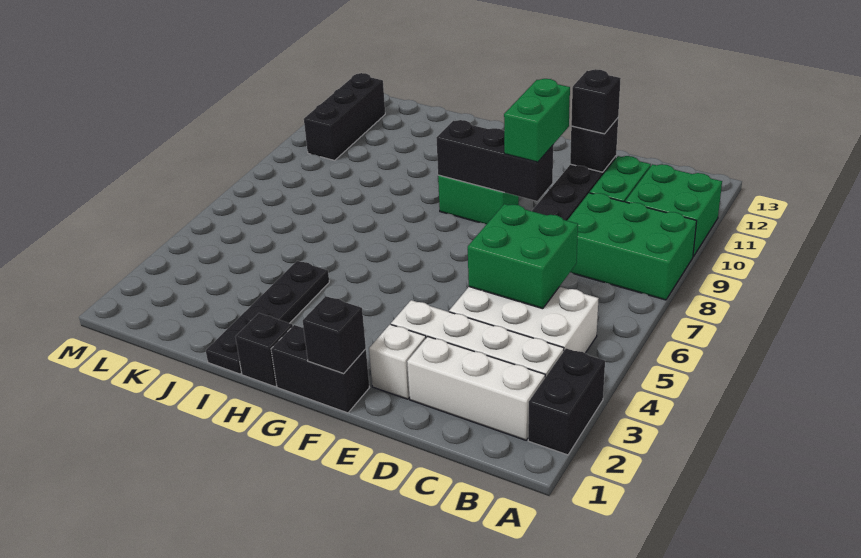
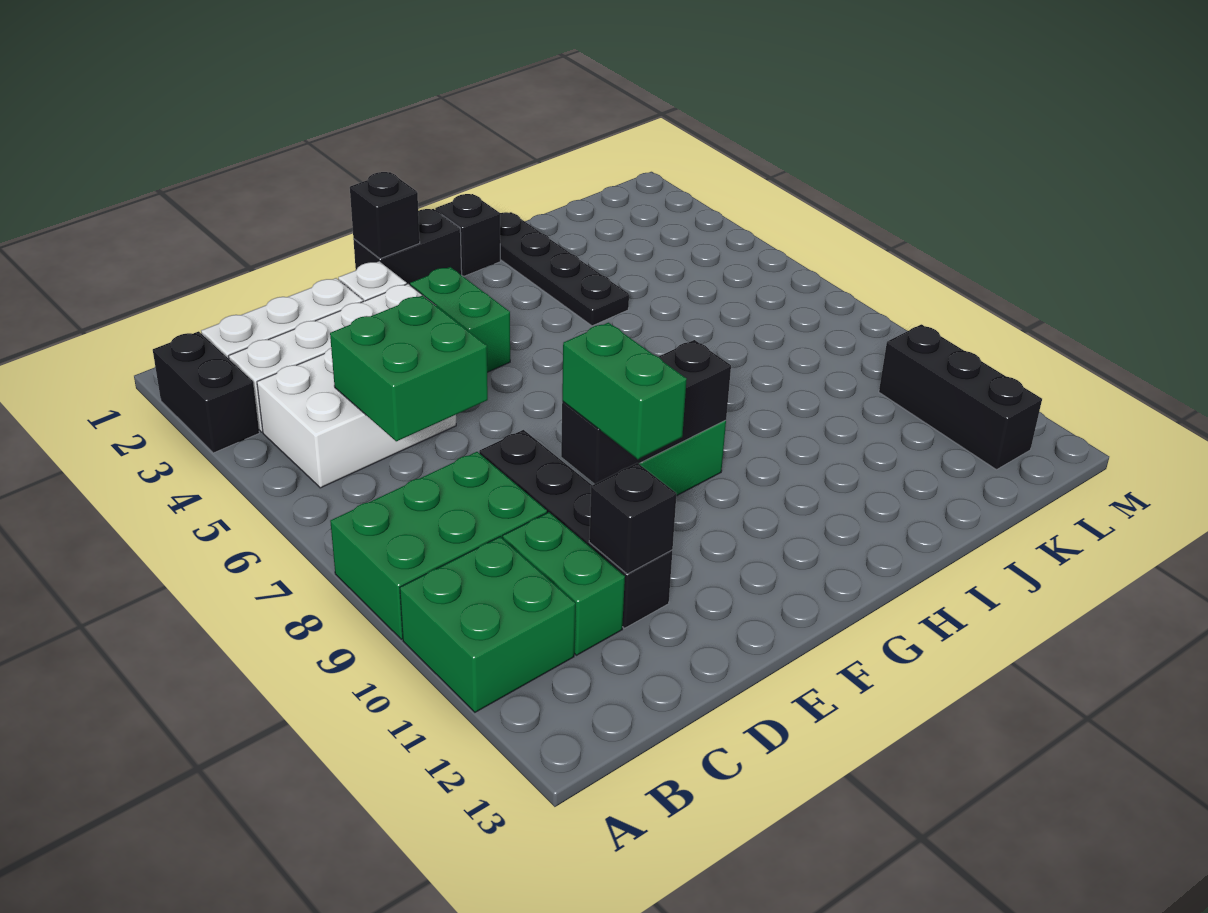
black brick D11 level 3 -> none
none -> green brick F3:F4 level 1

